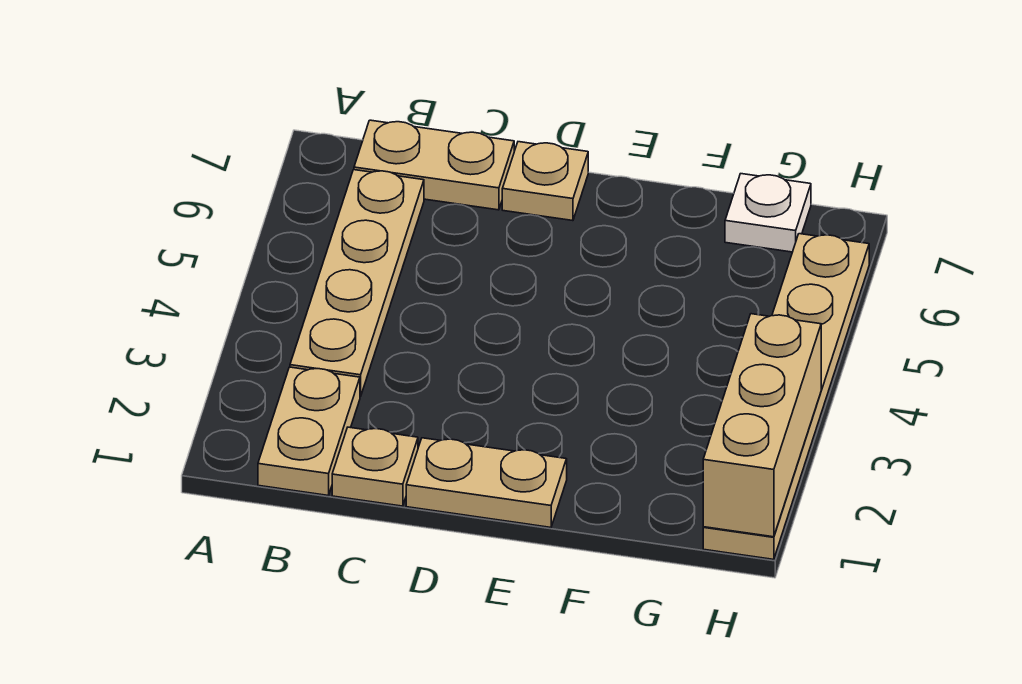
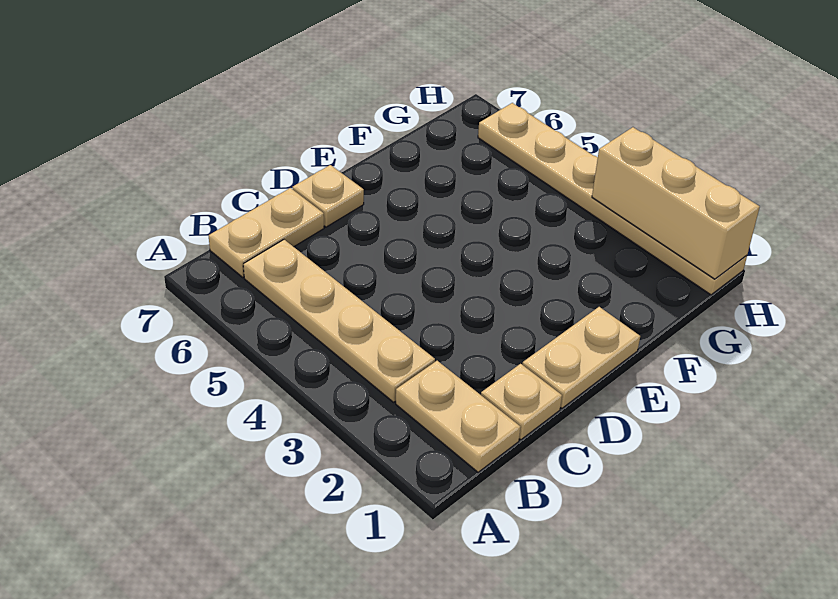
white plate G7 level 1 -> none

